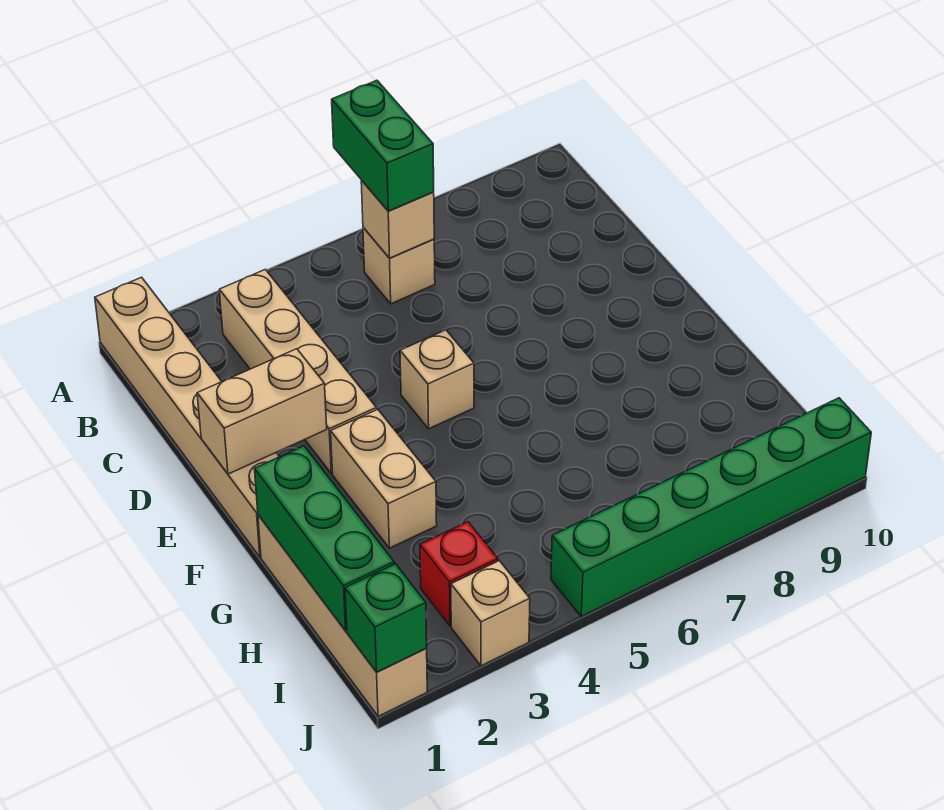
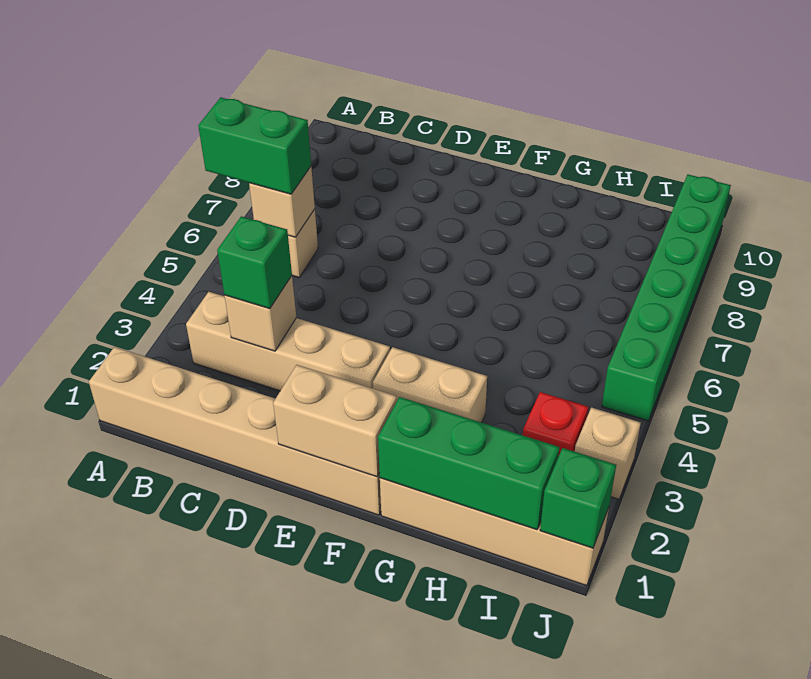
none -> green brick C3 level 3
tan brick E1:E2 level 2 -> tan brick E1:F1 level 2
tan brick E5 level 1 -> tan brick C3 level 2

